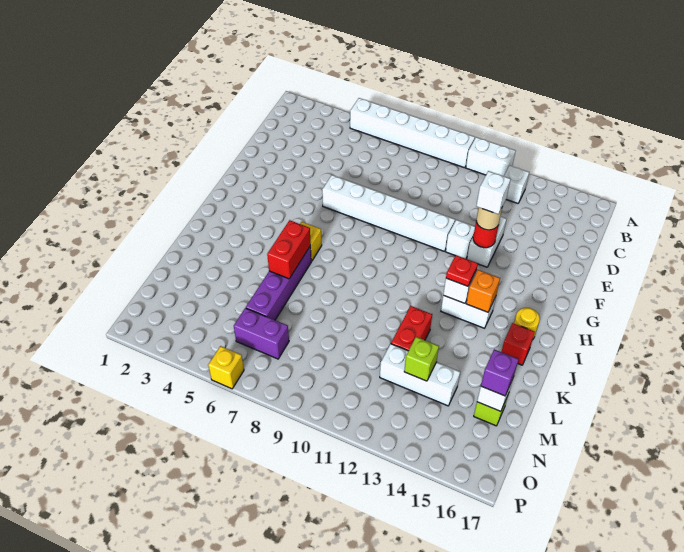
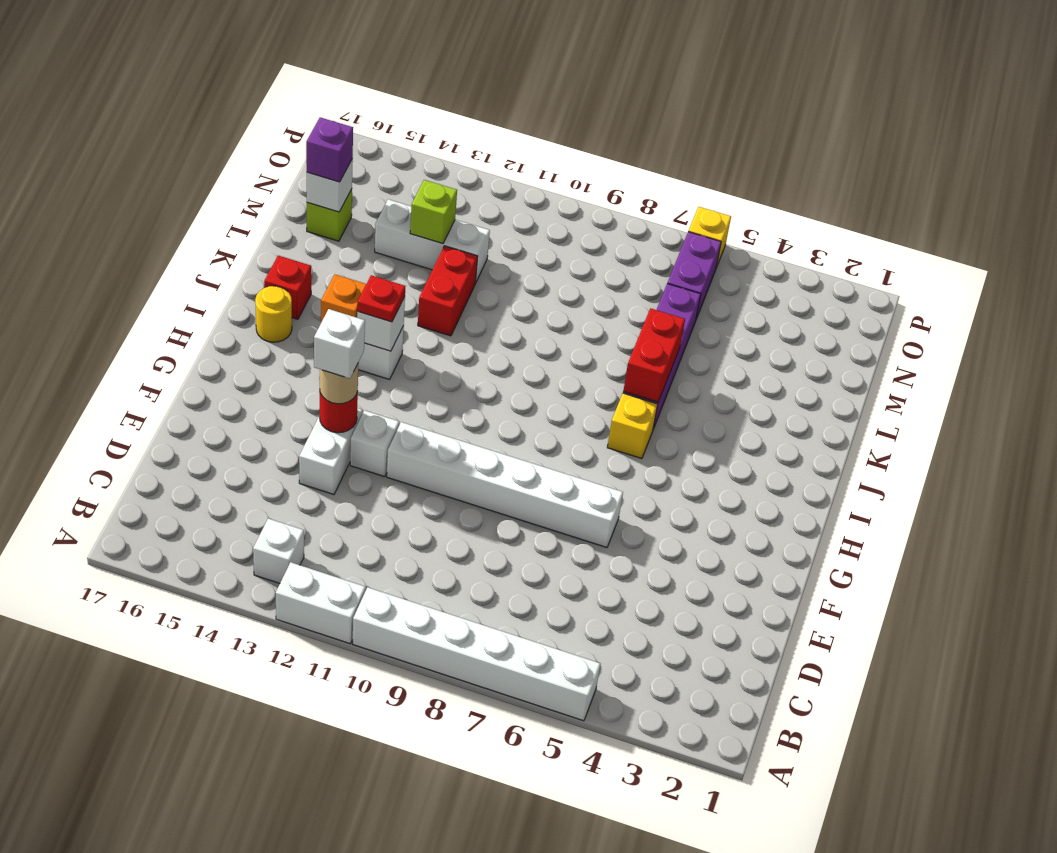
purple brick N6:N7 level 1 -> purple brick N6:O6 level 1

